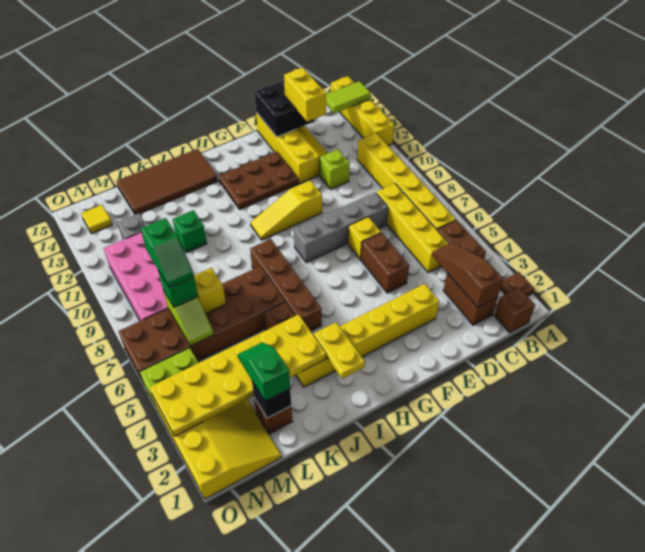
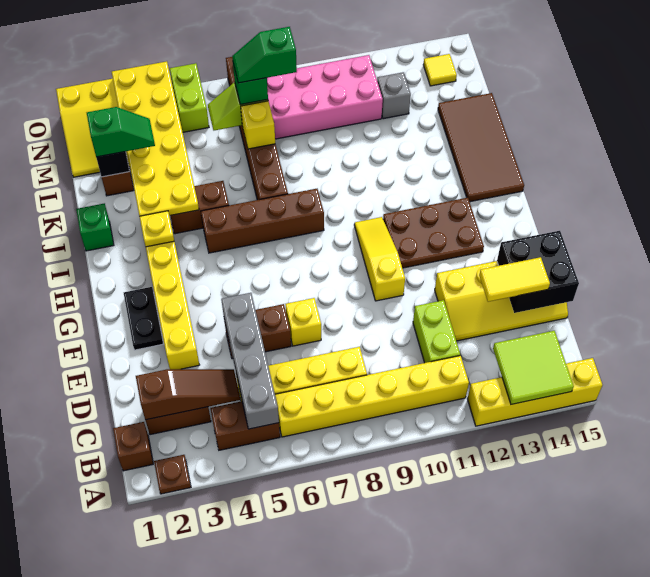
lime tile A14:B14 level 2 -> lime tile A13:B14 level 2
grey brick D8:G8 level 1 -> grey brick B5:E5 level 2
lime brick D11 level 1 -> lime brick C11:D11 level 1
yellow brick D13:D14 level 3 -> yellow tile D13:D14 level 3
none -> black plate F2:G2 level 1
brown plate F12:H13 level 1 -> brown plate G11:H13 level 1
yellow plate I2:I3 level 2 -> yellow plate I3 level 2
brown brick J6:O7 level 1 -> brown brick J7:O7 level 1
green brick K11 level 1 -> green brick J1 level 1

